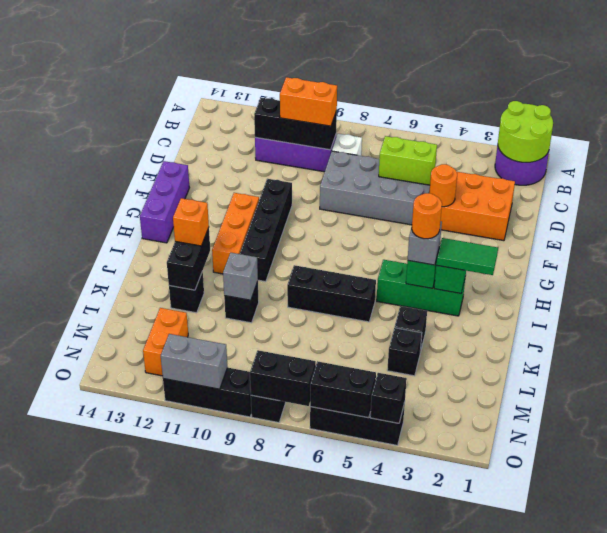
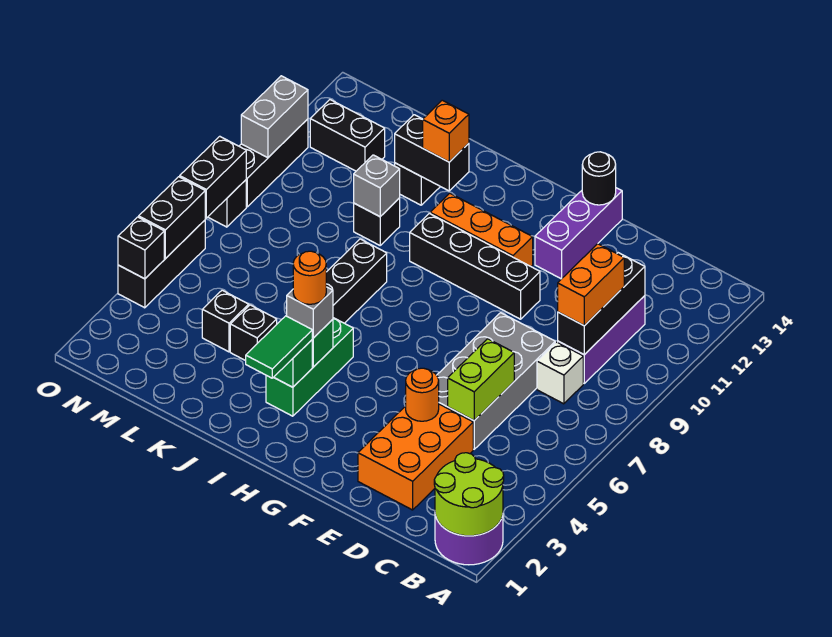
purple brick F14:H14 level 1 -> purple brick F12:F14 level 1
none -> black round brick F14 level 2
orange brick M12:N12 level 1 -> black brick M12:N12 level 1

